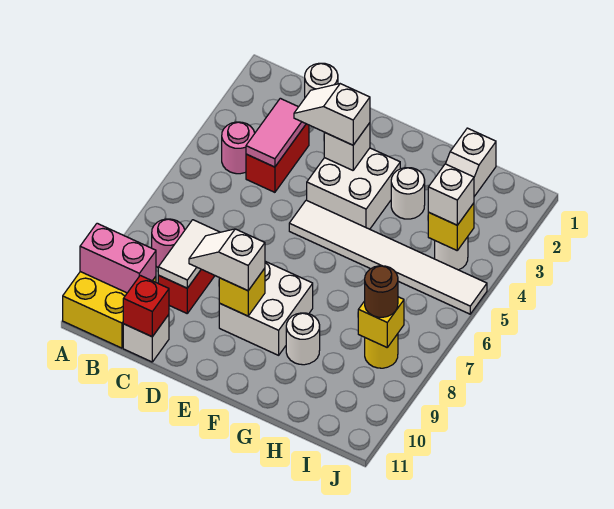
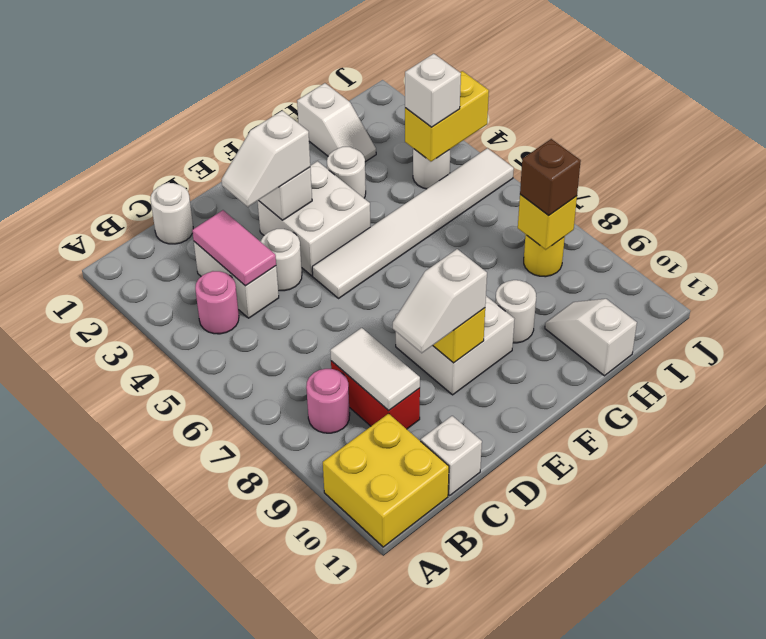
pink brick A10:B10 level 2 -> none
red brick C3:C4 level 1 -> white brick C3:C4 level 1
red brick C11 level 2 -> none
none -> white round brick D4 level 1
none -> white slope H10:H11 level 1 top 11
yellow brick I4 level 2 -> yellow brick I4:J4 level 2
brown round brick I8 level 3 -> brown brick I8 level 3

